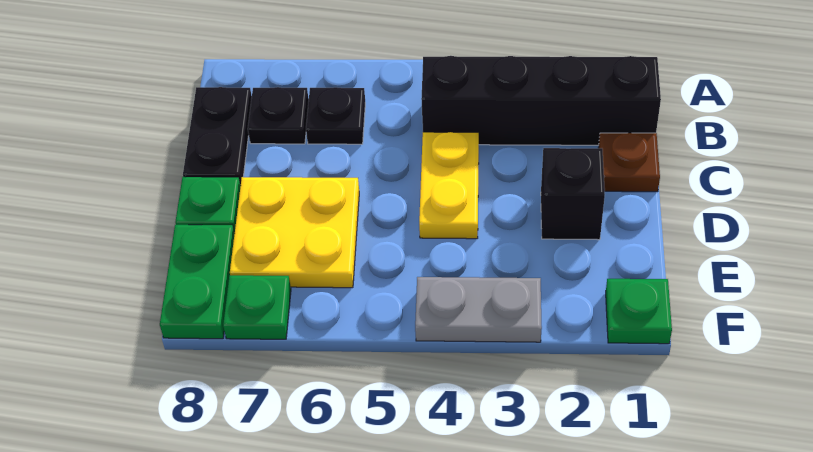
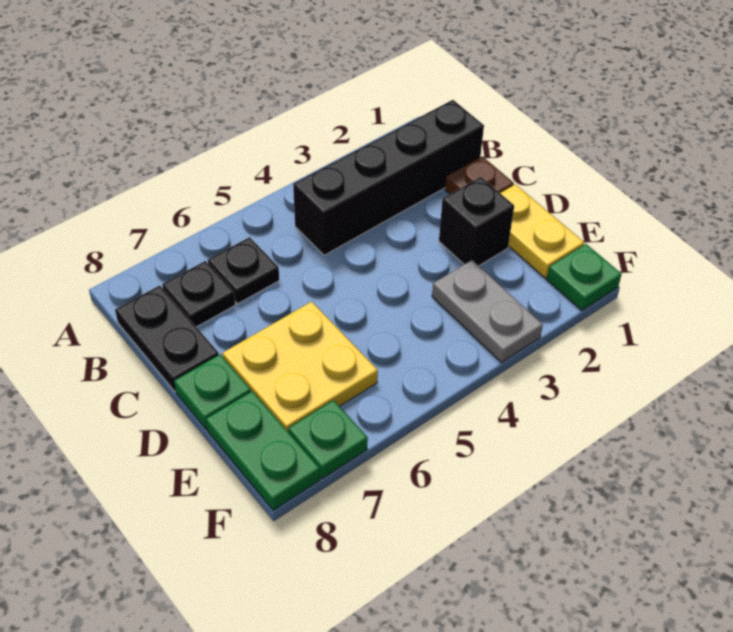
yellow plate C4:D4 level 1 -> yellow plate D1:E1 level 1
grey plate F3:F4 level 1 -> grey plate E3:F3 level 1

